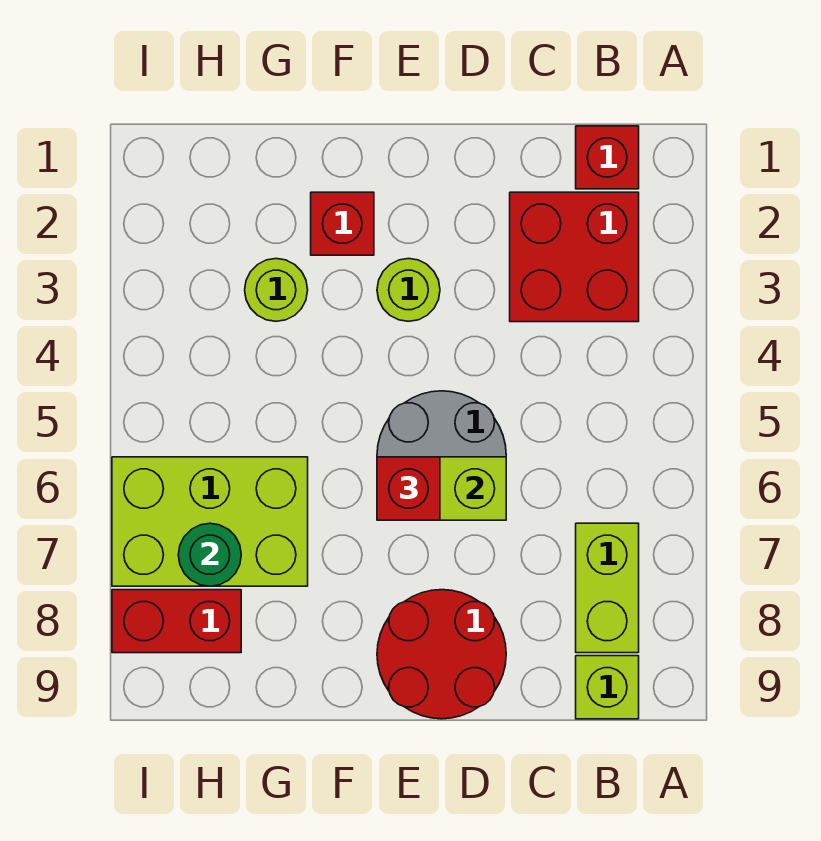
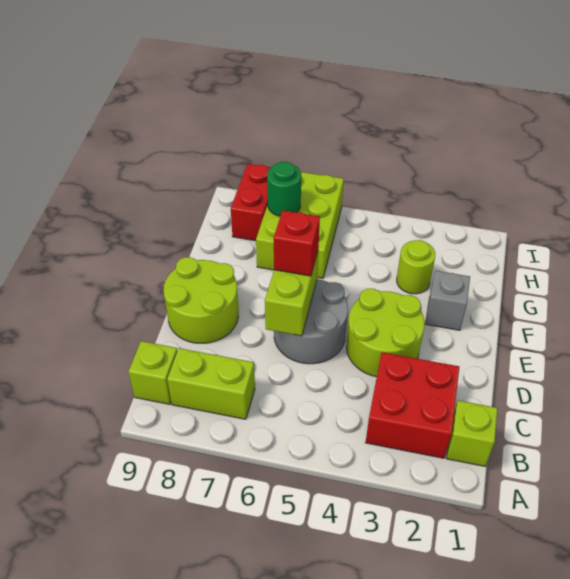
red brick B1 level 1 -> lime brick B1 level 1
red round brick D8:E9 level 1 -> lime round brick D8:E9 level 1
lime round brick E3 level 1 -> lime round brick D3:E4 level 1
red brick F2 level 1 -> grey brick F2 level 1

